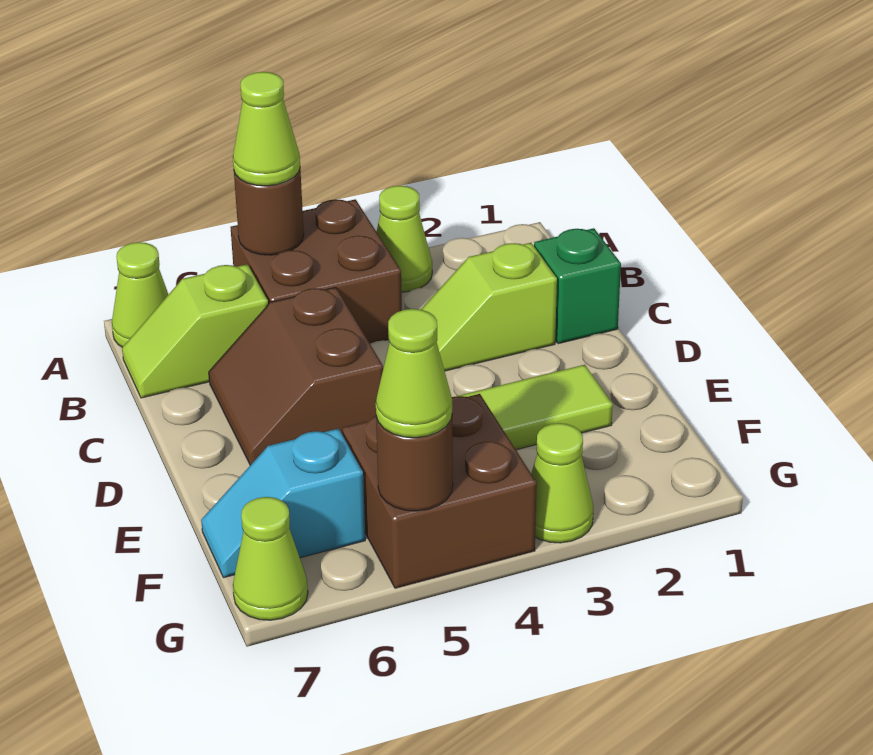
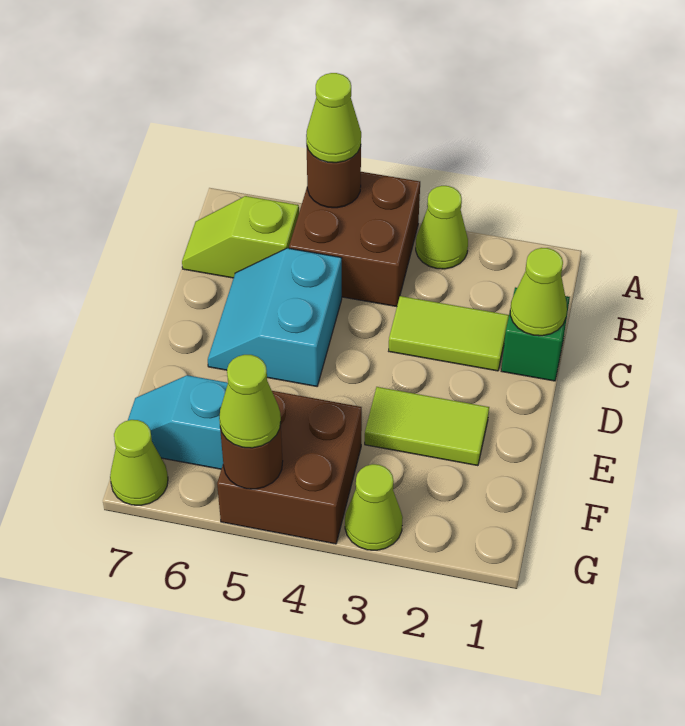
lime cone A7 level 1 -> lime cone C1 level 2
lime slope C2:C3 level 1 top 2 -> lime tile C2:C3 level 1
brown slope C5:D6 level 1 top 5 -> cyan slope C5:D6 level 1 top 5

